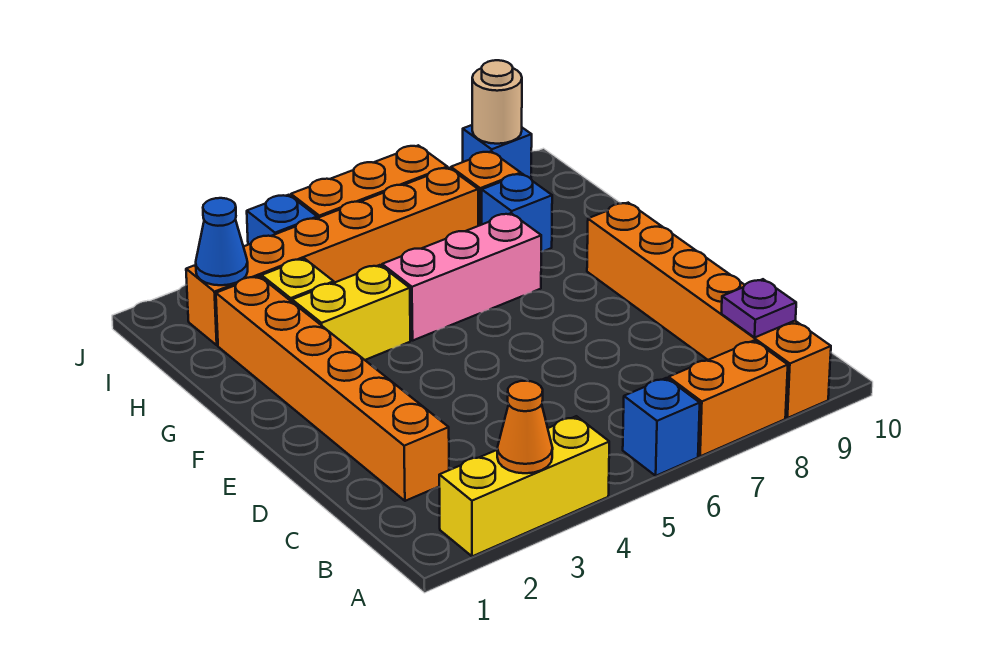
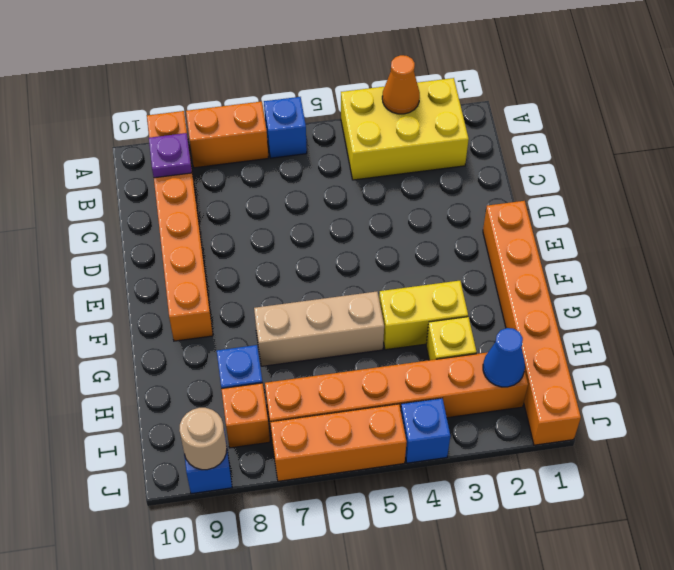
yellow brick A2:A4 level 1 -> yellow brick A2:B4 level 1
orange brick C2:H2 level 1 -> orange brick E1:J1 level 1
pink brick G5:G7 level 1 -> tan brick G5:G7 level 1

